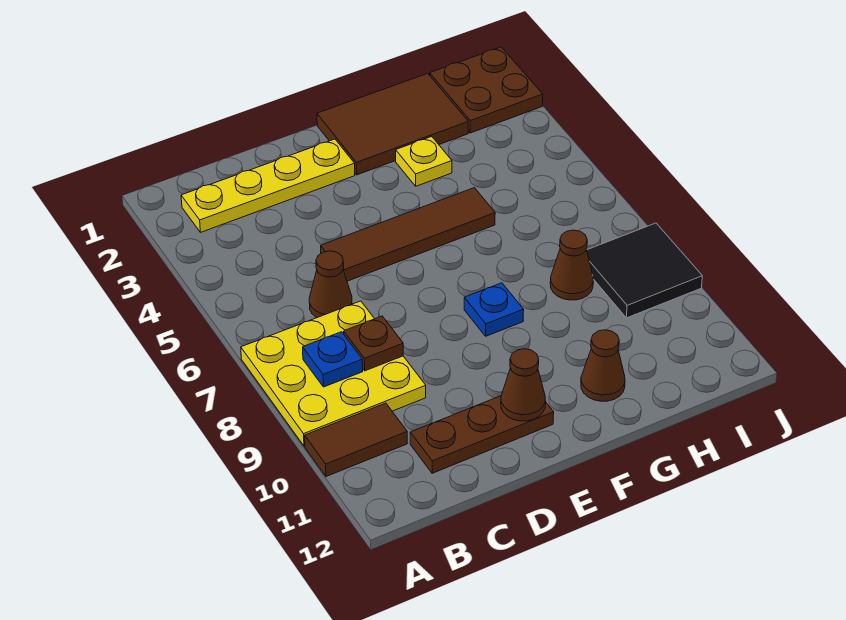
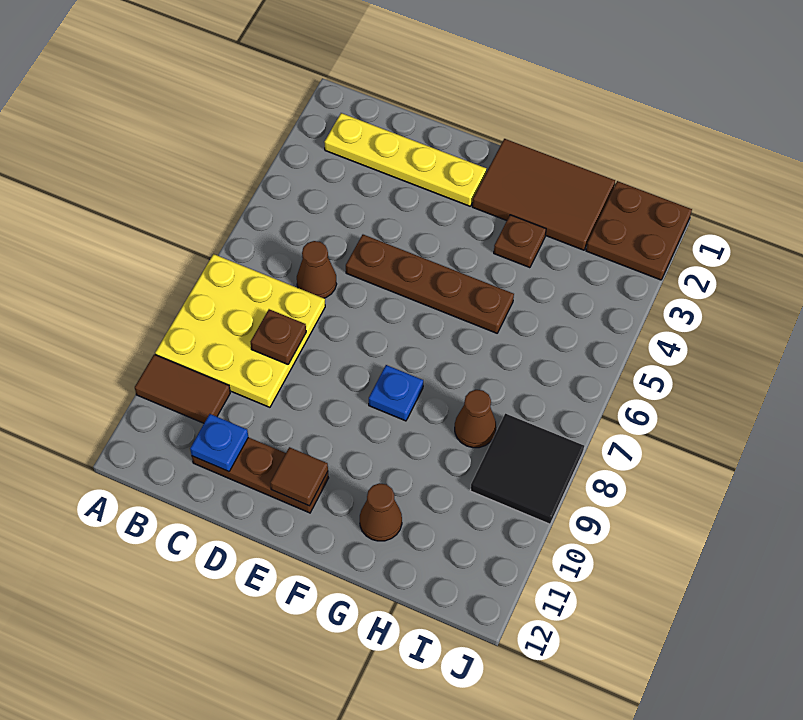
blue plate B8 level 2 -> blue plate C11 level 2
brown tile D5:G5 level 1 -> brown plate D5:G5 level 1
brown cone E11 level 2 -> brown tile E11 level 2
yellow plate G3 level 1 -> brown plate G3 level 1

